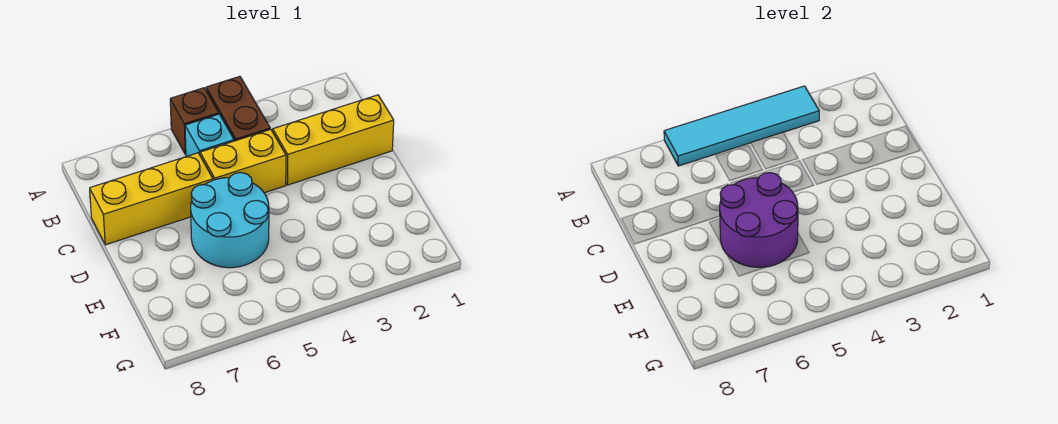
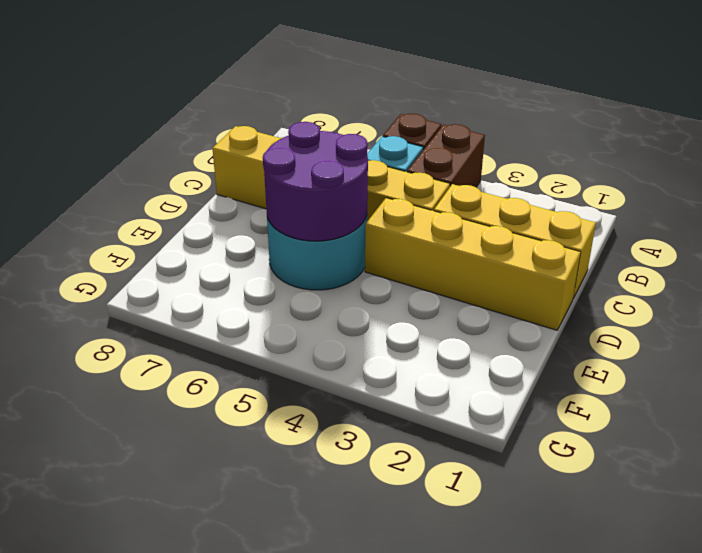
cyan tile A3:A6 level 2 -> none
none -> yellow brick D1:D4 level 1

